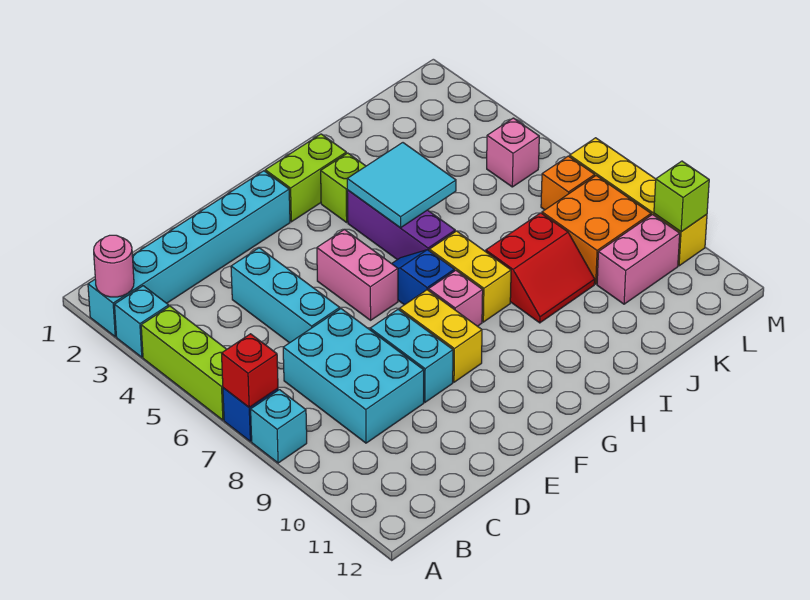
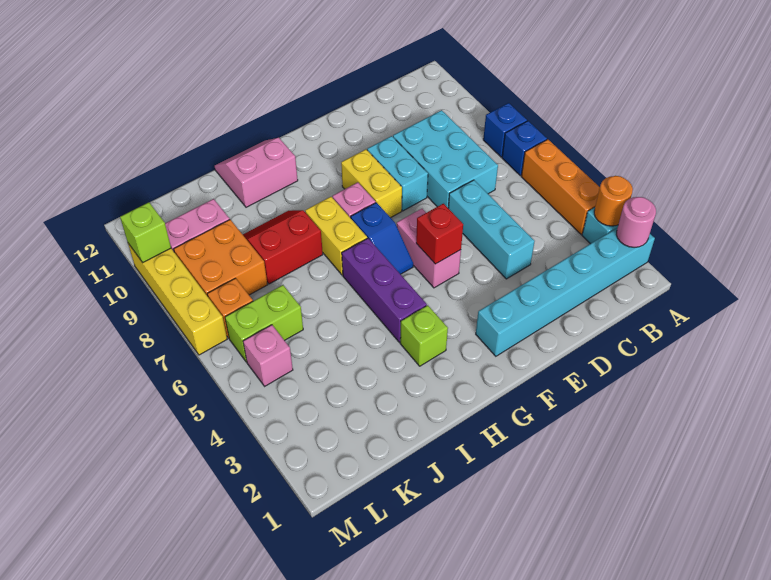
none -> orange round brick A3 level 2
lime brick A4:A6 level 1 -> orange brick A4:A6 level 1
red brick A7 level 2 -> red brick F5 level 2
cyan brick A8 level 1 -> blue brick A8 level 1
lime brick G2:H2 level 1 -> lime brick K6:L6 level 1
cyan tile H4:I5 level 2 -> none
none -> pink slope H11:I12 level 1 top 11

